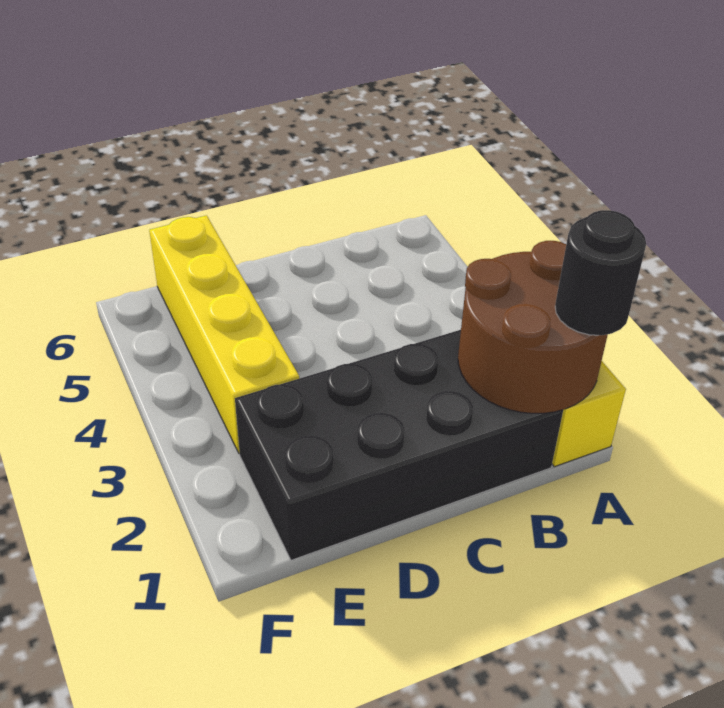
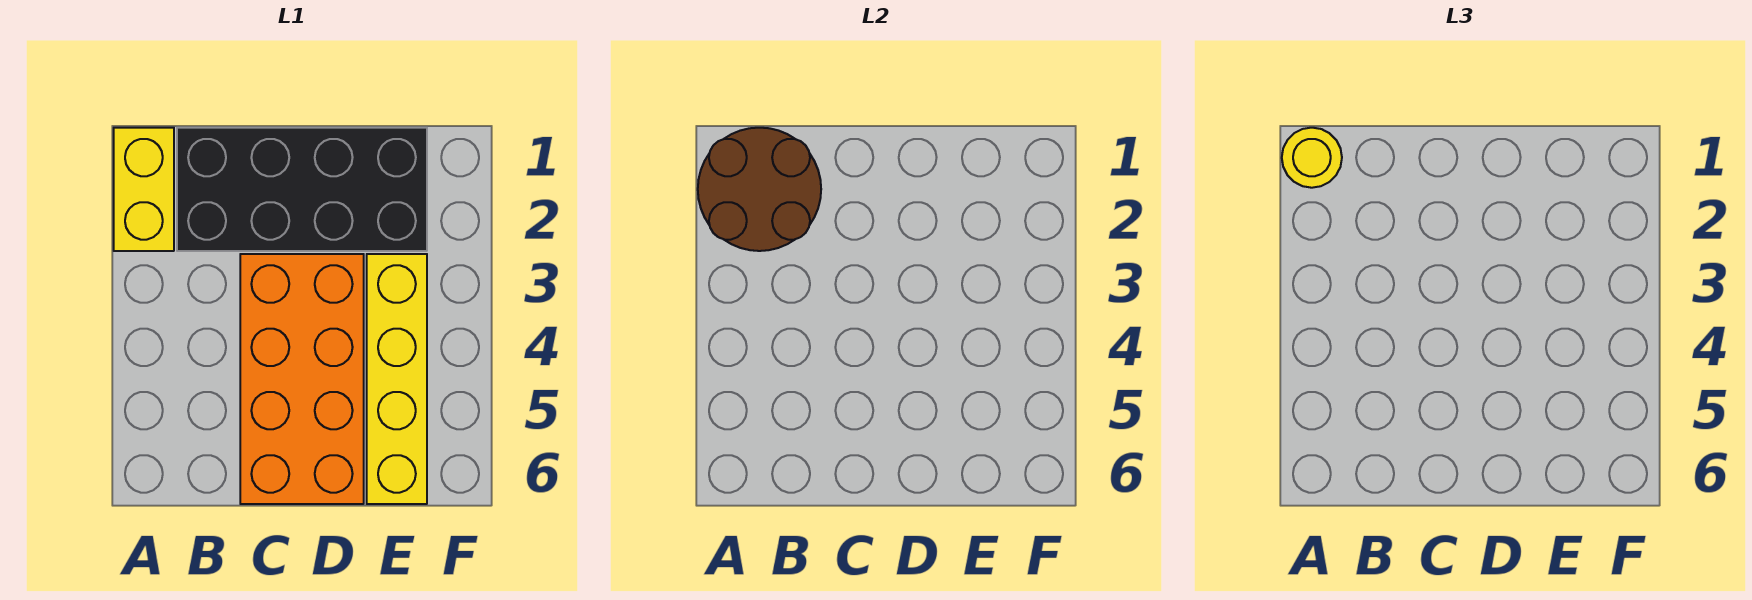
black round brick A1 level 3 -> yellow round brick A1 level 3
none -> orange brick C3:D6 level 1

